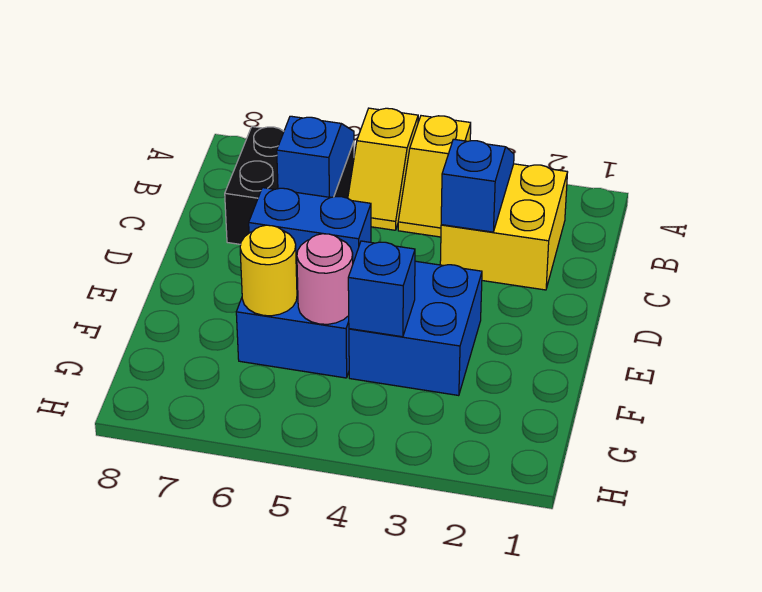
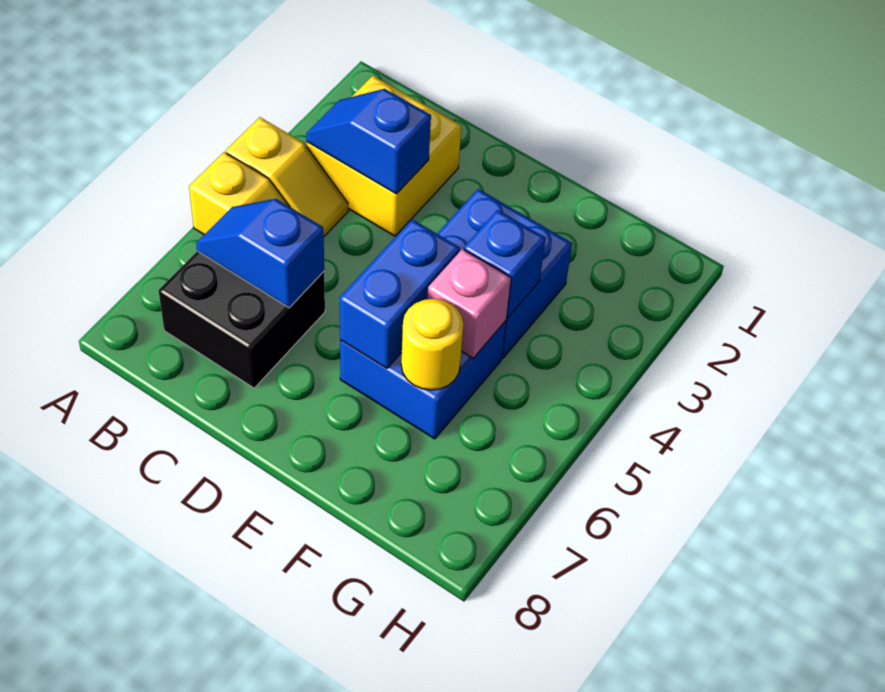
pink round brick F5 level 2 -> pink brick F5 level 2

